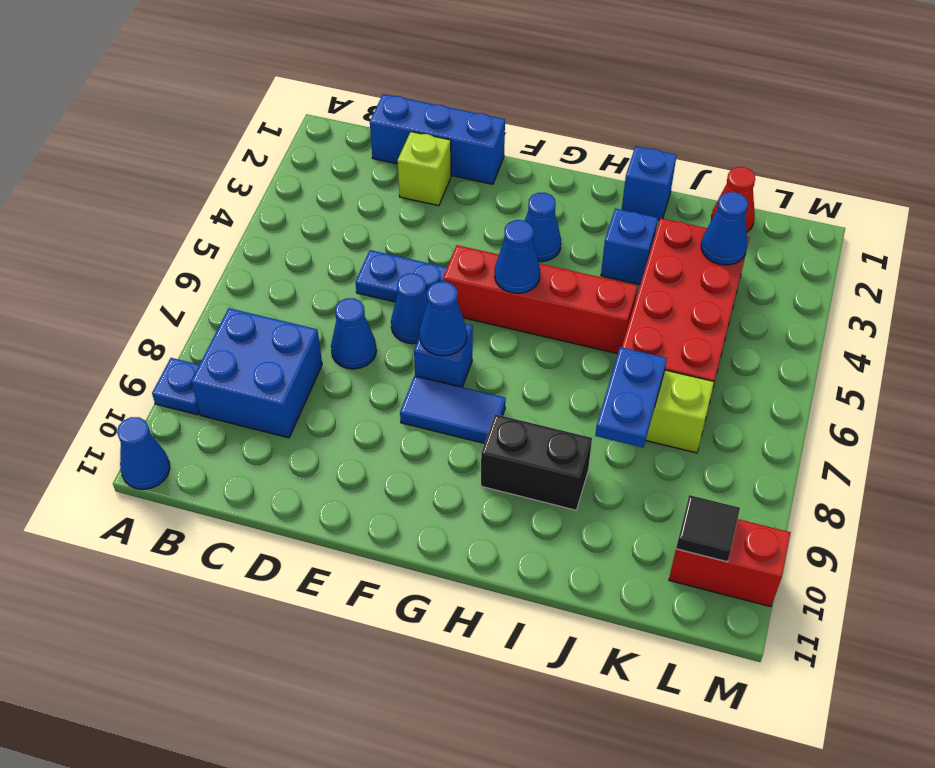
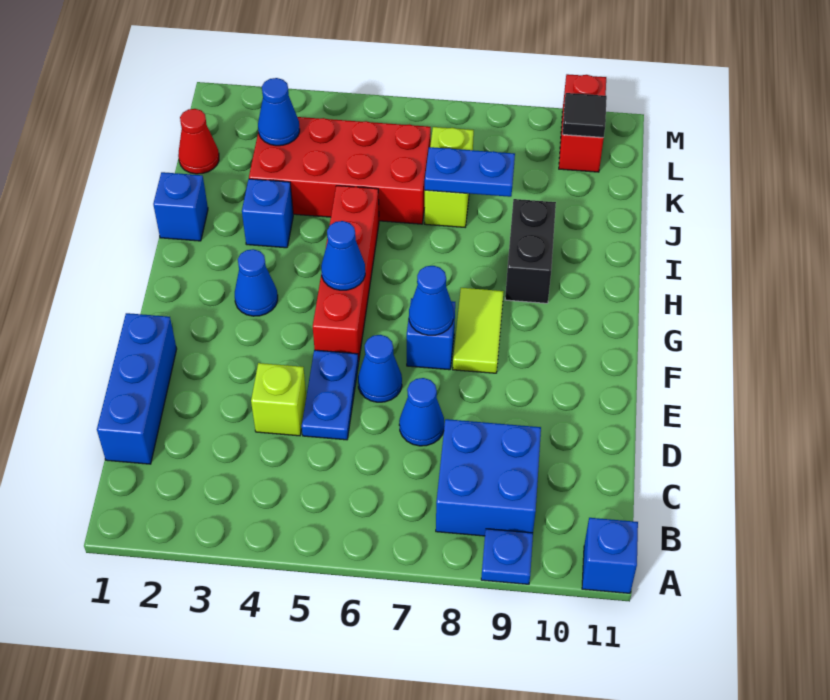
blue cone A11 level 1 -> blue brick A11 level 1
lime brick D2 level 1 -> lime brick D4 level 1
blue tile F8:G8 level 1 -> lime tile F8:G8 level 1

